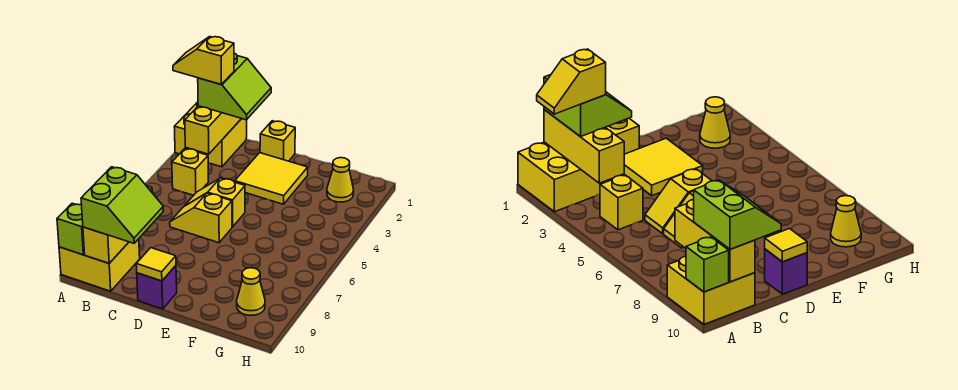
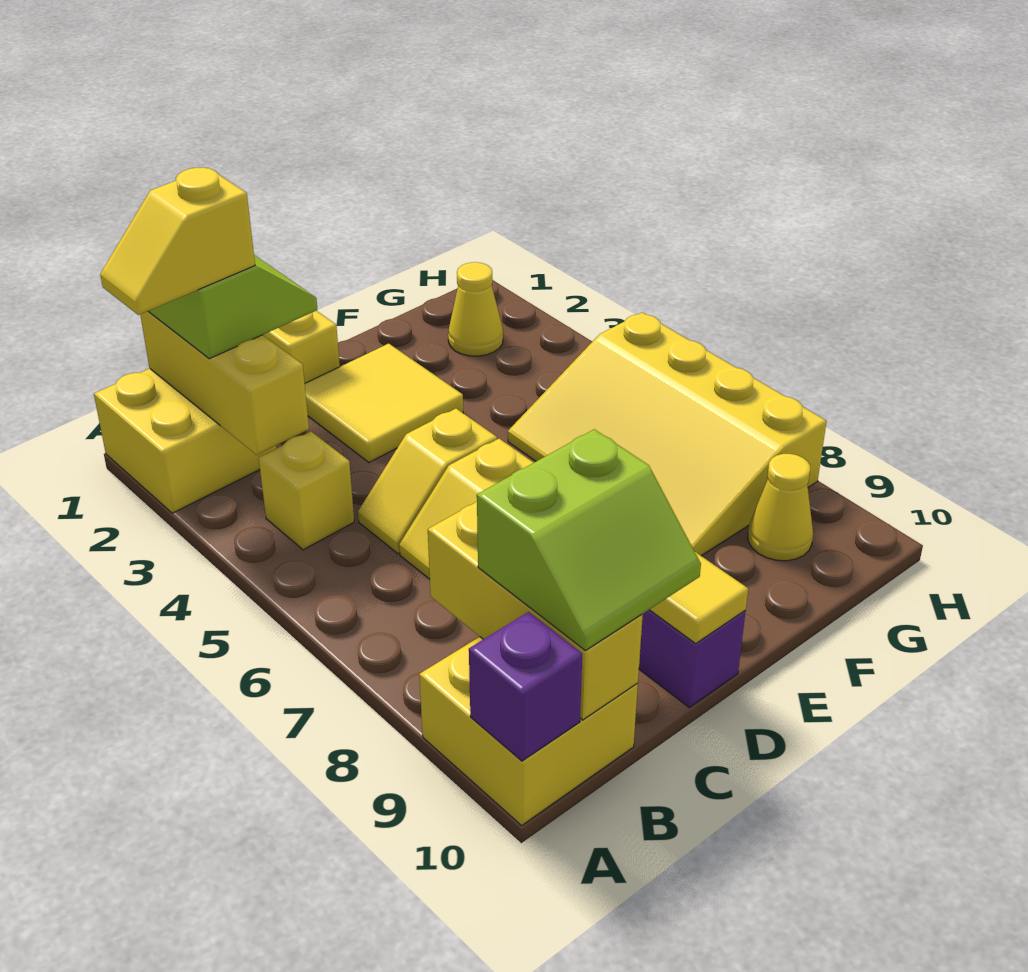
lime brick A10 level 2 -> purple brick A10 level 2
lime slope B9:C10 level 3 top B -> lime slope B9:C10 level 3 top 9
none -> yellow slope F5:H8 level 1 top H

